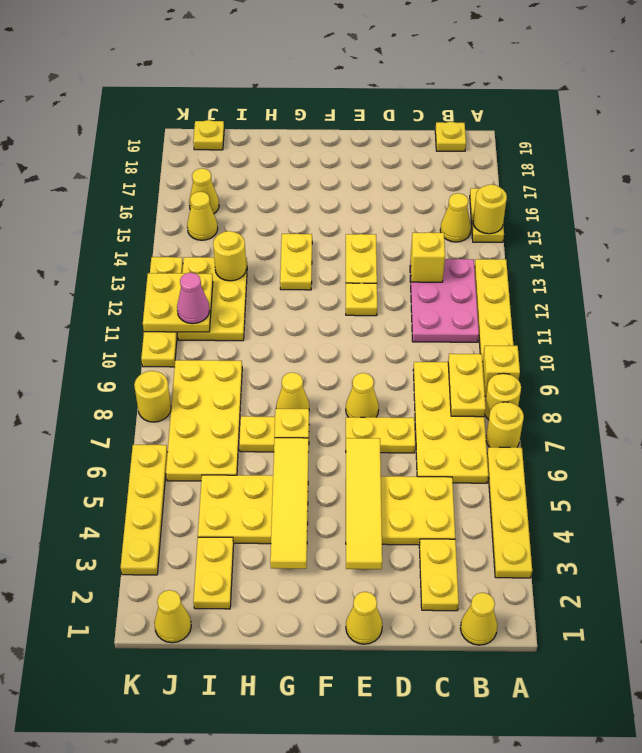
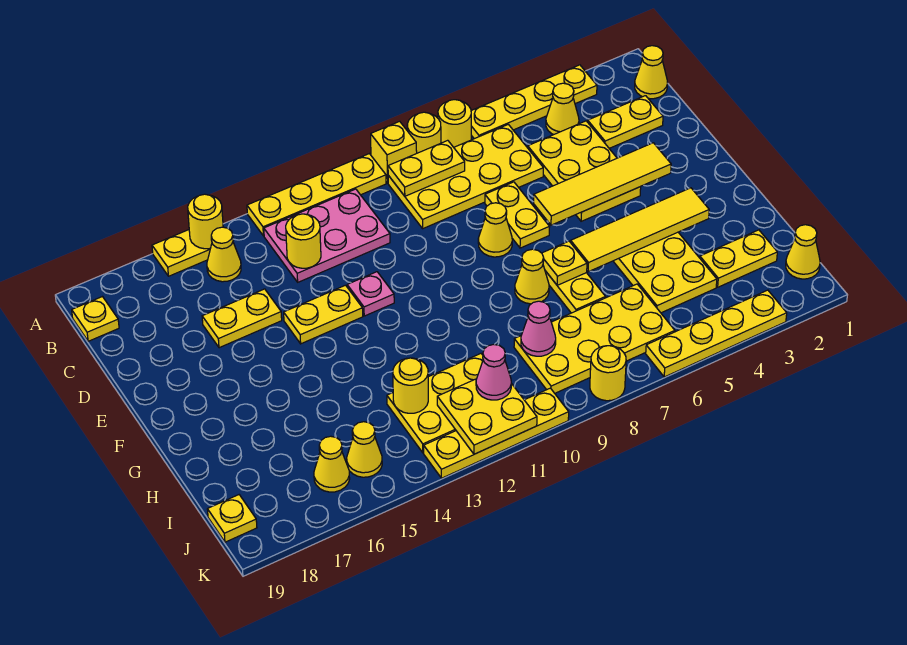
yellow brick C13 level 2 -> yellow round brick C13 level 2
yellow cone E1 level 1 -> yellow cone B4 level 1
yellow plate E12 level 1 -> pink plate E12 level 1
yellow plate G13:G14 level 1 -> yellow plate D15:D16 level 1
none -> pink cone I9 level 2

